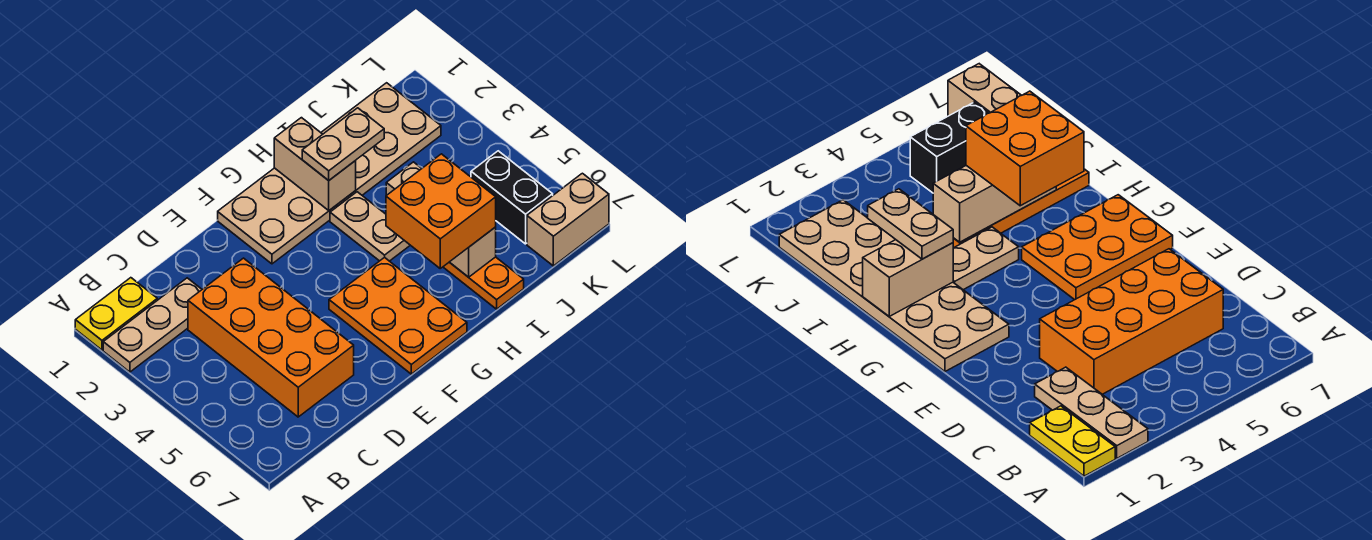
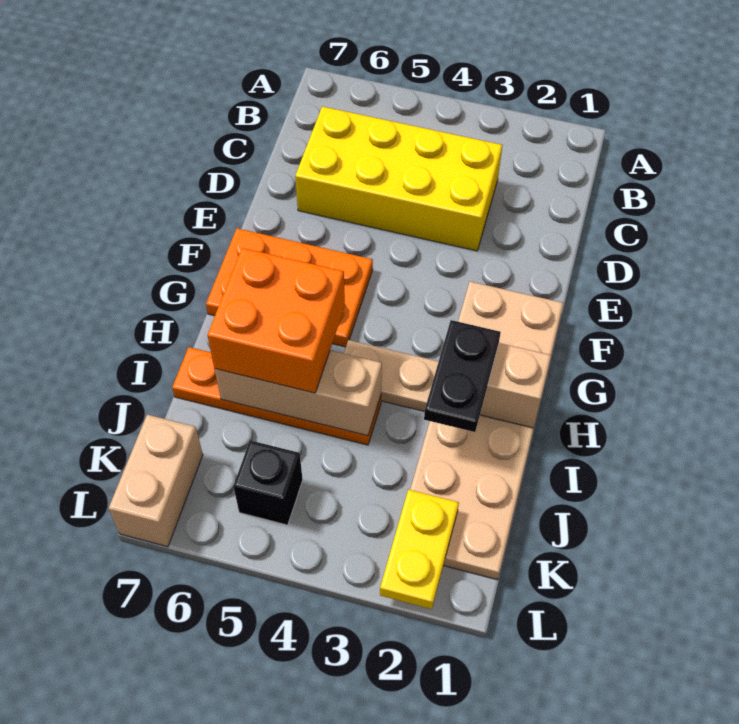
yellow plate A1:B1 level 1 -> yellow plate K2:L2 level 2
tan plate A2:C2 level 1 -> none
orange brick C3:D6 level 1 -> yellow brick C3:D6 level 1
tan plate H2:I2 level 3 -> black plate H2:I2 level 3
black brick K5:K6 level 1 -> black brick K5 level 1

